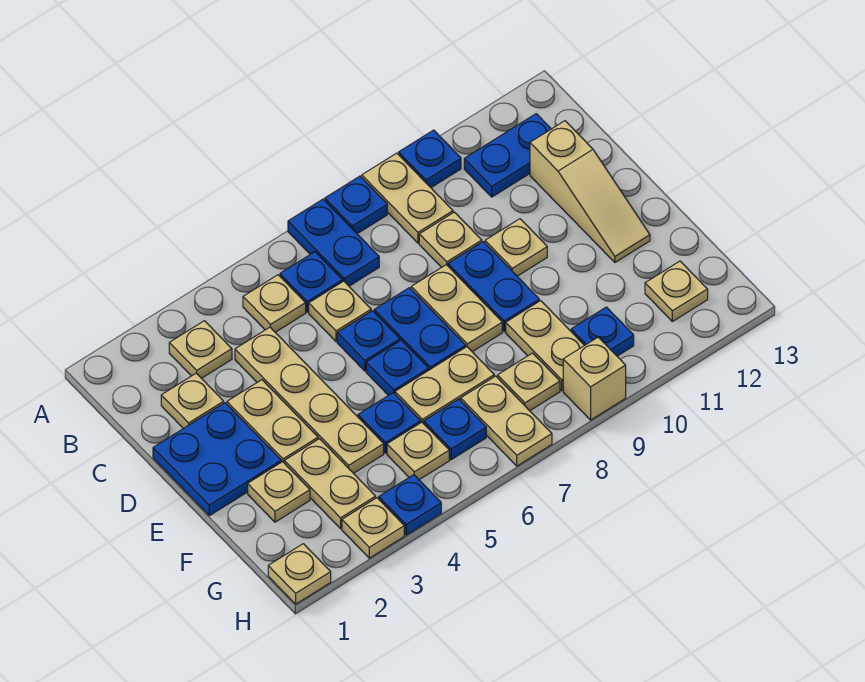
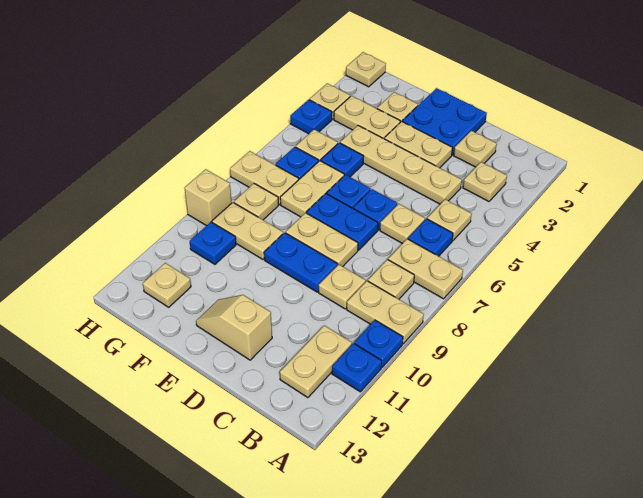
blue plate A7:B7 level 1 -> tan plate A7:B7 level 1
blue plate A8 level 1 -> blue plate A11 level 1
blue plate B11:B12 level 1 -> tan plate B11:B12 level 1
tan slope C12:E12 level 1 top C -> tan slope D12:E12 level 1 top D
tan plate D10 level 1 -> tan plate B8 level 1

